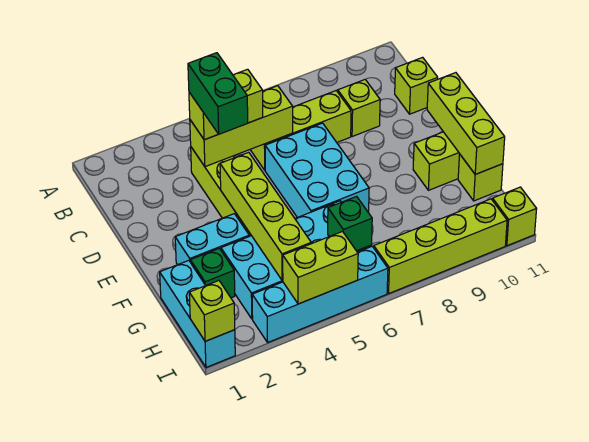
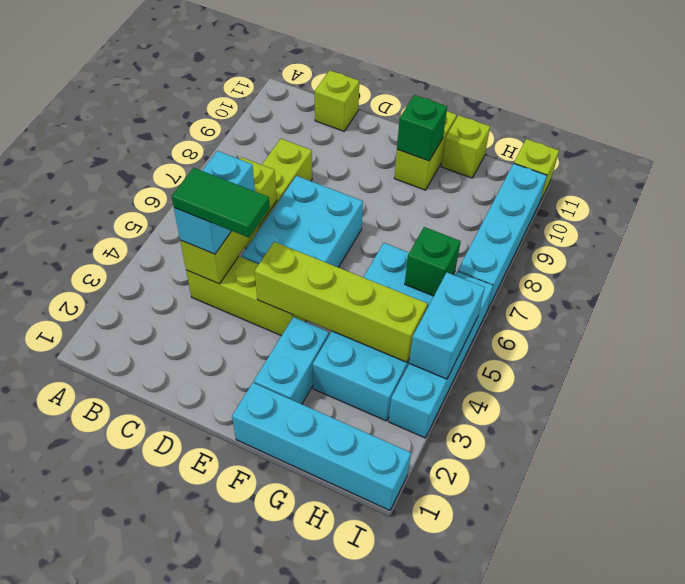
lime brick C4:C5 level 3 -> cyan brick C4:C5 level 3
green brick C4:D4 level 4 -> green tile C4:D4 level 4
lime brick C9 level 1 -> none
cyan brick D6:F7 level 1 -> cyan brick D5:E7 level 1
lime brick E11:G11 level 2 -> none
cyan brick G1:I1 level 1 -> cyan brick F1:I1 level 1
green brick G2 level 1 -> green brick F10 level 2
lime brick I1 level 2 -> none
lime brick I4:I5 level 2 -> cyan brick I4:I5 level 2
lime brick I7:I10 level 1 -> cyan brick I7:I10 level 1

